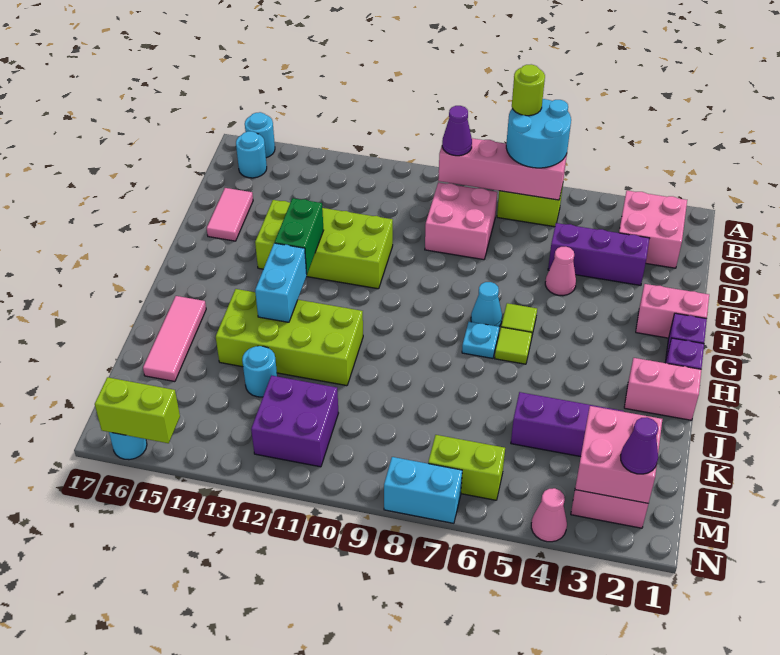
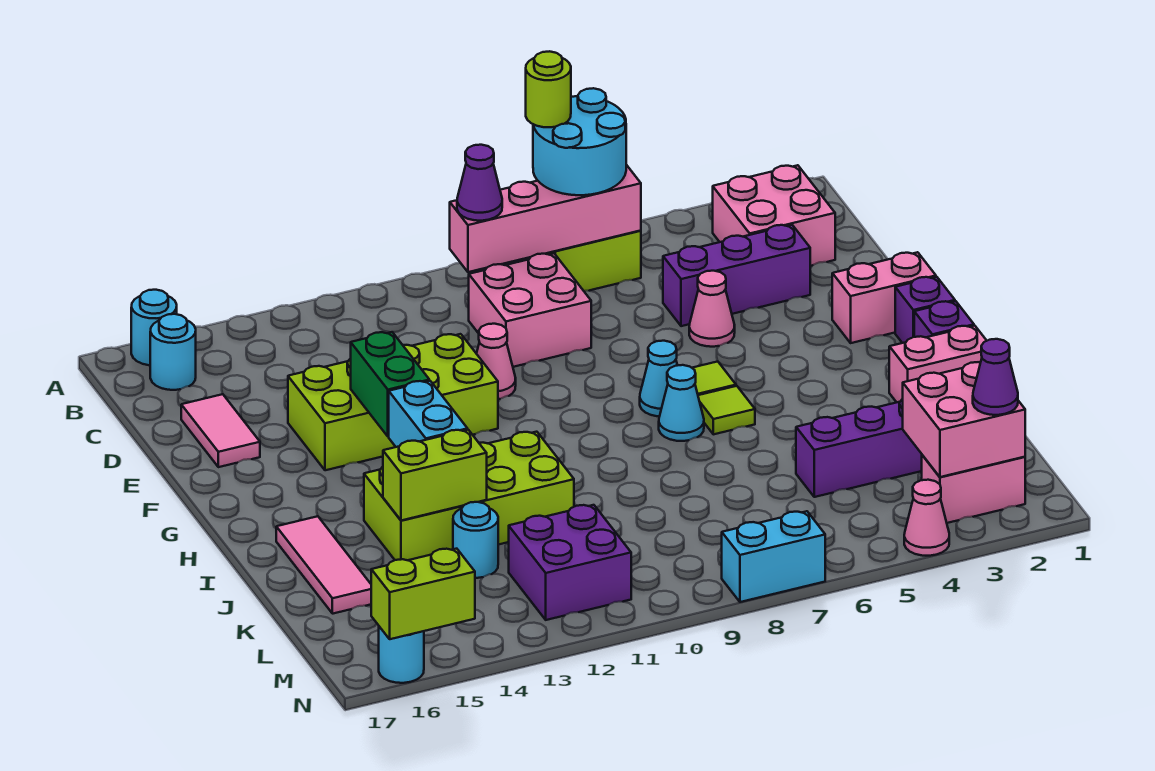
none -> pink cone E10 level 1
cyan plate H7 level 1 -> cyan cone H7 level 1
lime brick M6:M7 level 1 -> lime brick J13:J14 level 2

